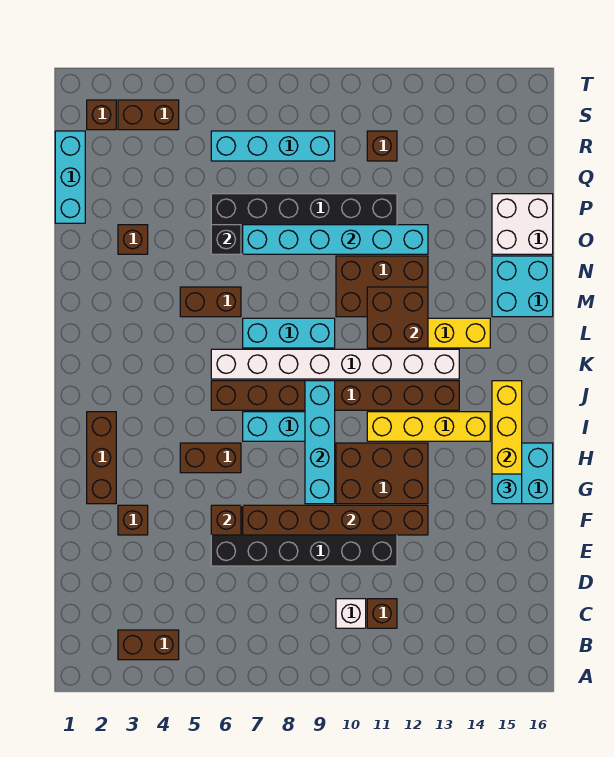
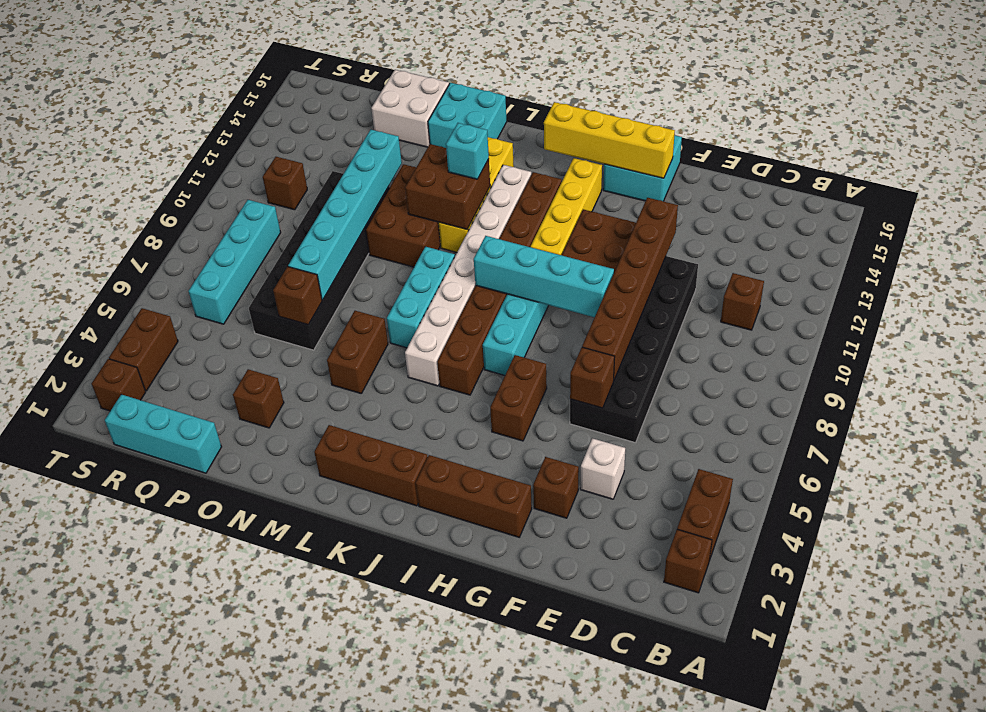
none -> brown brick B2 level 1
white brick C10 level 1 -> white brick E4 level 1
cyan brick G15 level 3 -> cyan brick L12 level 3
none -> brown brick J2:L2 level 1
black brick O6 level 2 -> brown brick O6 level 2

